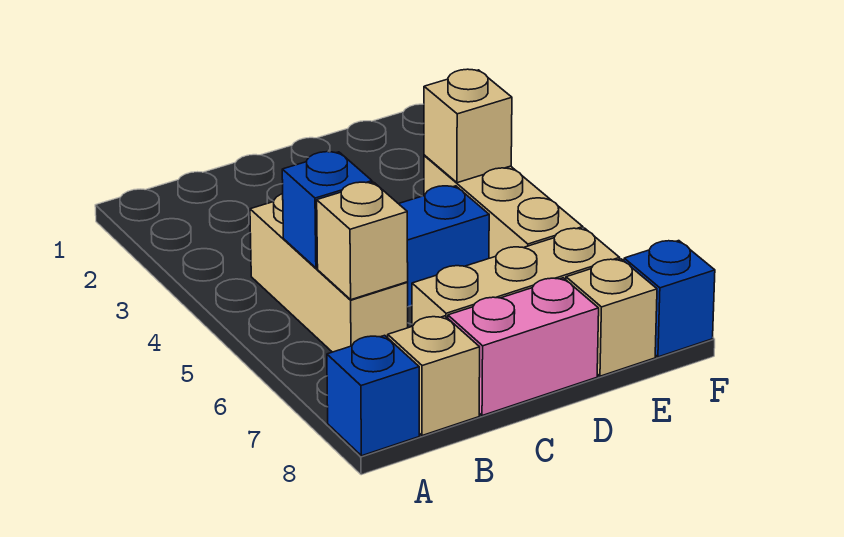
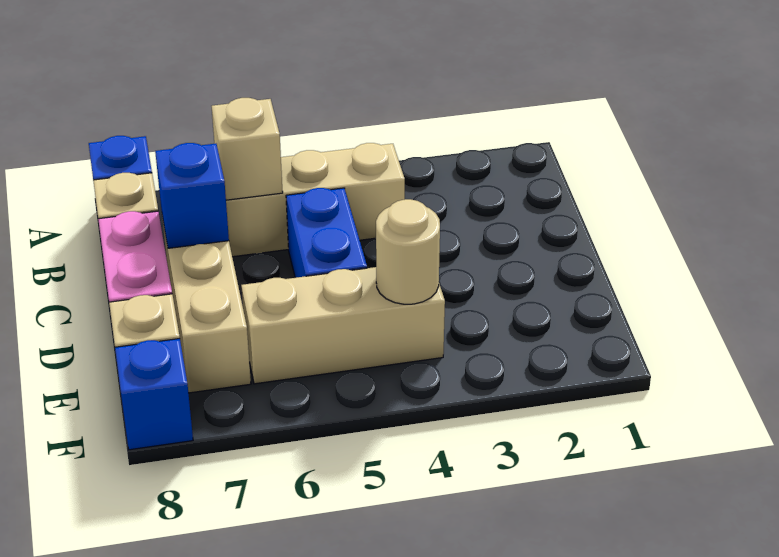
blue brick B5 level 2 -> blue brick C7 level 2
tan brick E4 level 2 -> tan round brick E4 level 2

